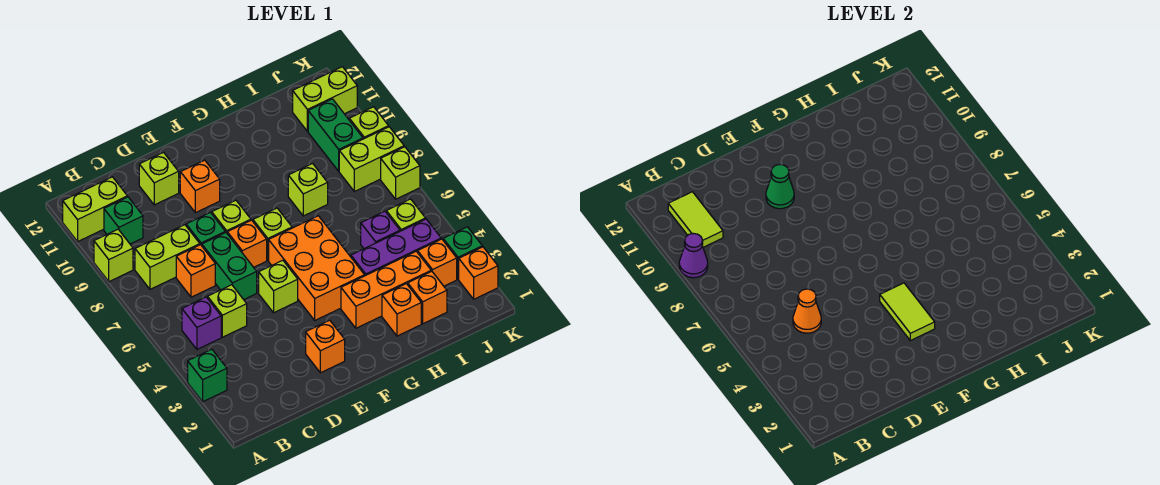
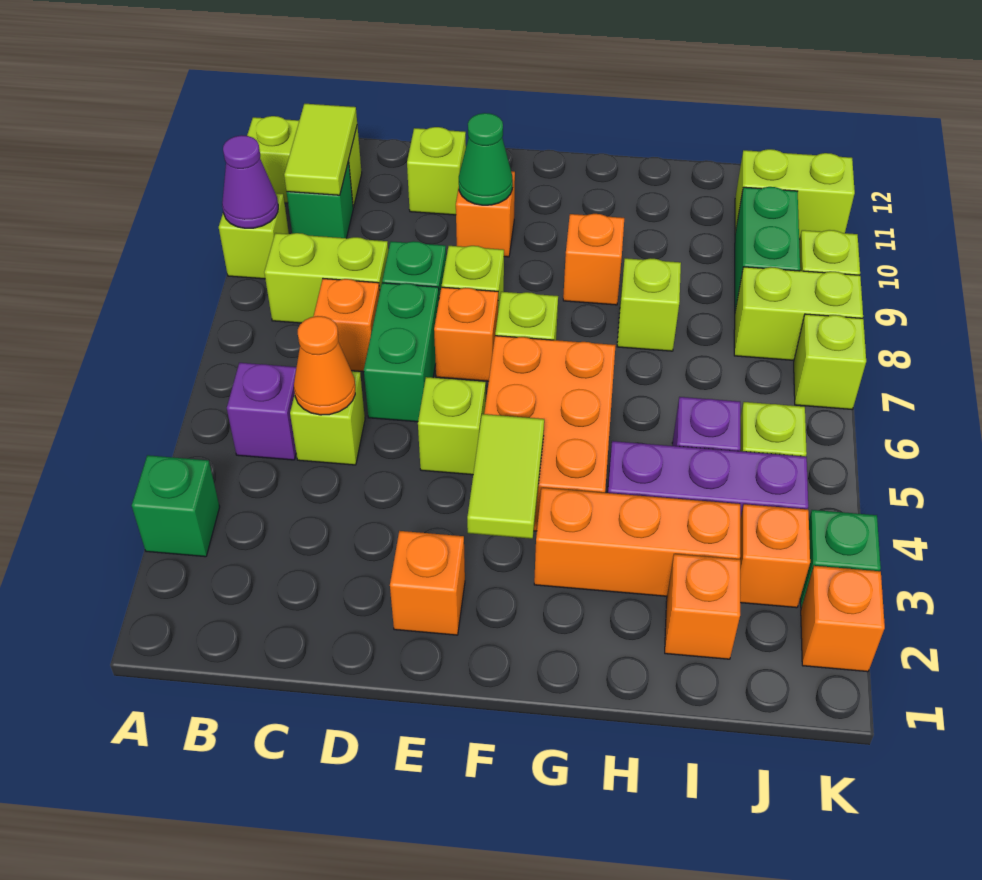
orange brick H2 level 1 -> orange brick G9 level 1

